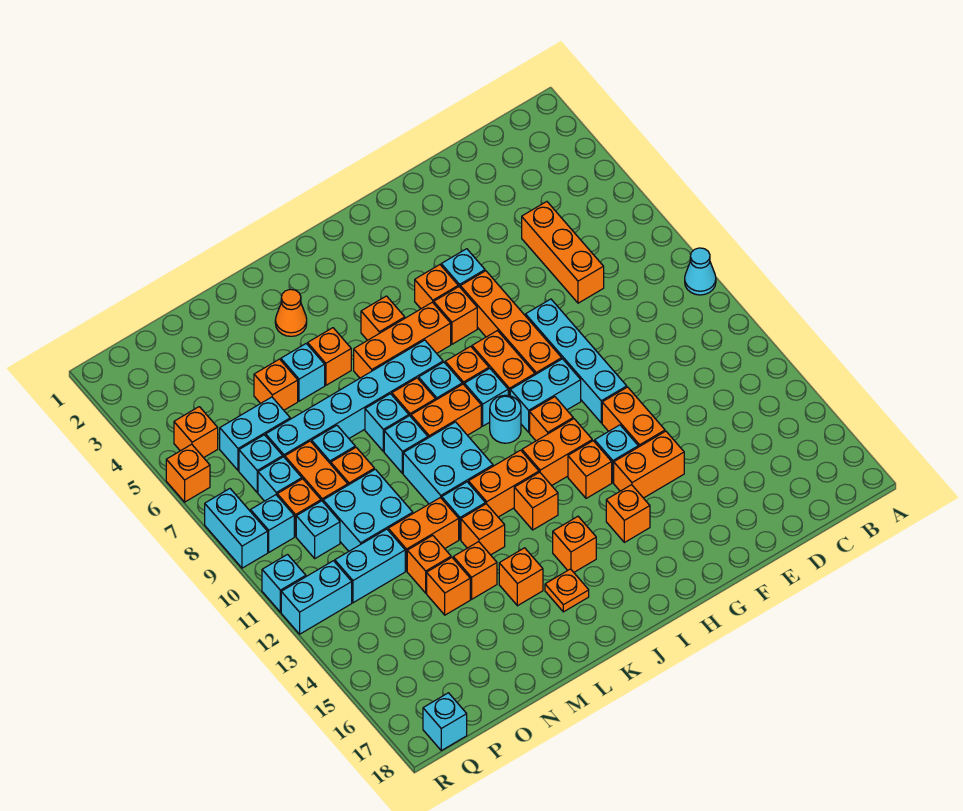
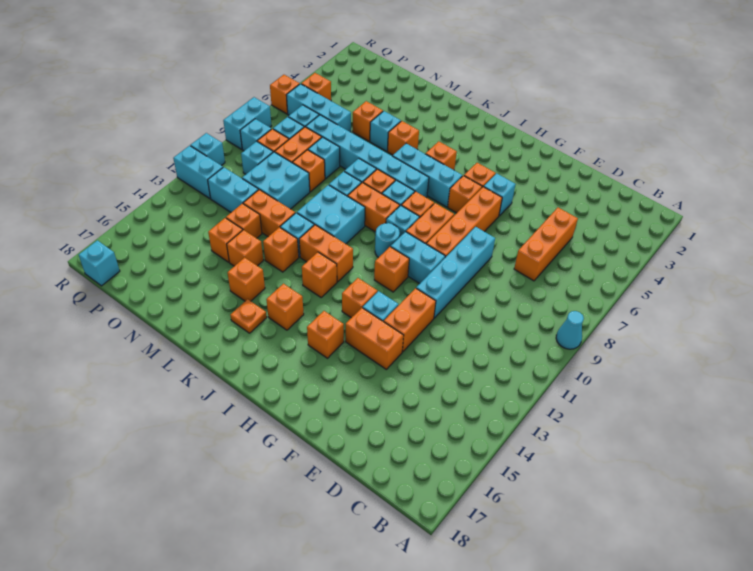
orange brick H12:I12 level 1 -> none
orange brick I6:K6 level 1 -> cyan brick I6:K6 level 1
orange cone L3 level 1 -> none
cyan brick O6:P6 level 1 -> cyan brick O6:Q6 level 1

